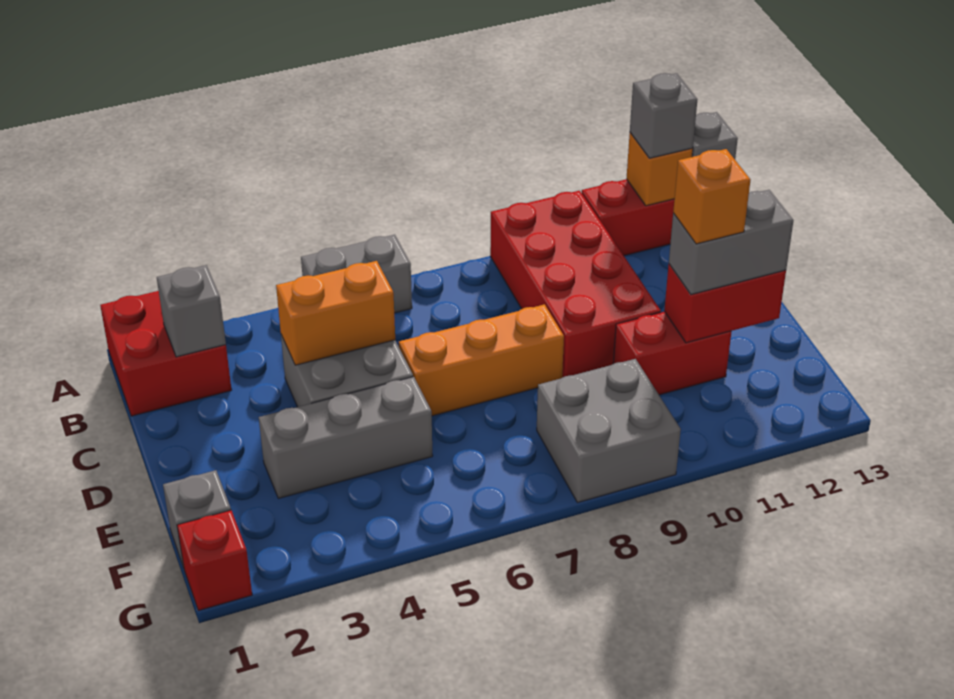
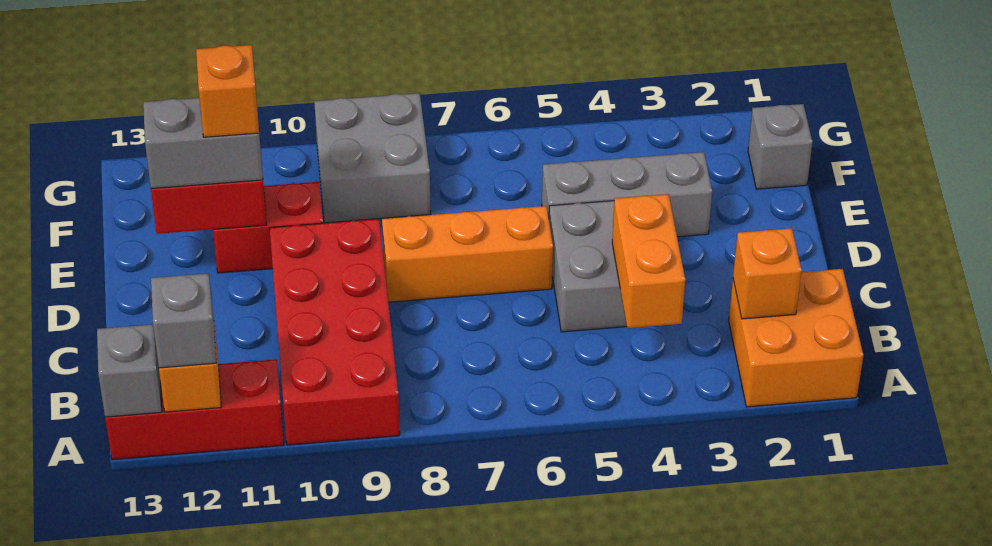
red brick A1:B2 level 1 -> orange brick A1:B2 level 1
grey brick A5:A6 level 1 -> none
grey brick B2 level 2 -> orange brick B2 level 2
orange brick C4:C5 level 2 -> orange brick B4:C4 level 2
red brick G1 level 1 -> none

